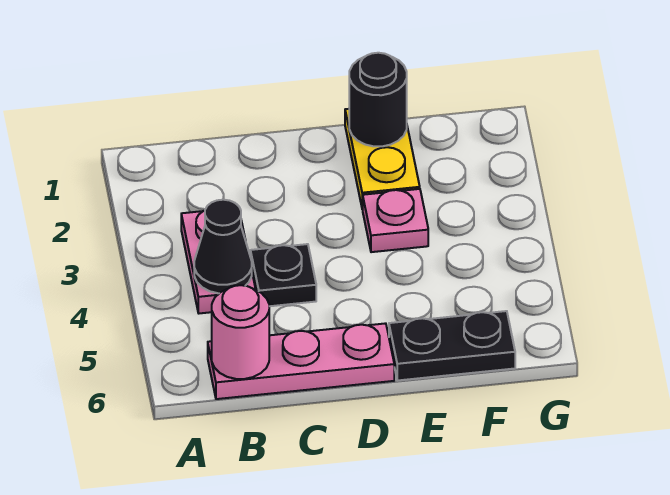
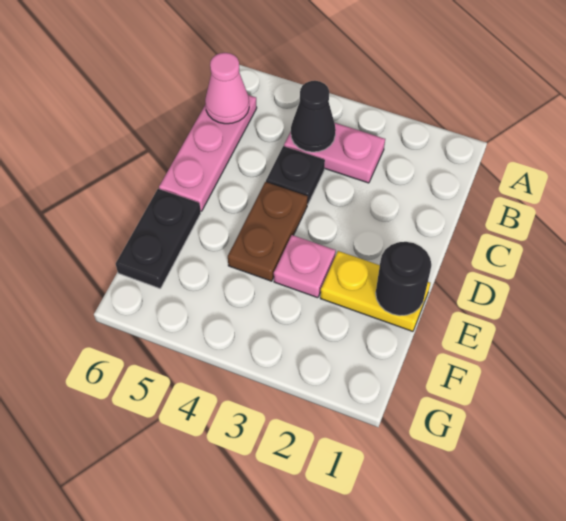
pink round brick B6 level 2 -> pink cone B6 level 2
none -> brown plate D4:E4 level 1

